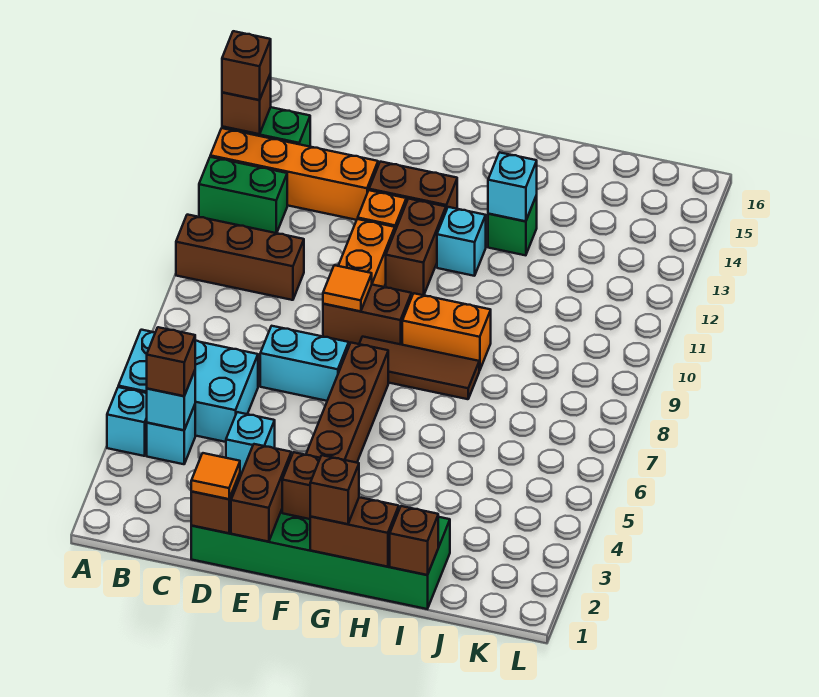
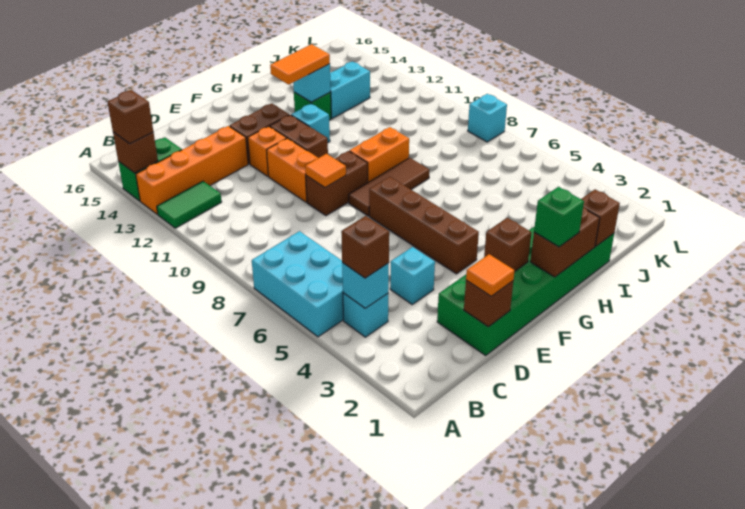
cyan brick A4 level 1 -> cyan brick L8 level 1
cyan brick A5:C6 level 1 -> cyan brick A5:B7 level 1
brown brick A10:C10 level 1 -> none
green brick A12:B12 level 1 -> green tile A12:B12 level 1
cyan brick D7:E7 level 1 -> cyan brick I13:J13 level 1
brown brick E1:E2 level 2 -> none
brown brick G1 level 3 -> green brick G1 level 3
none -> orange tile G13:H13 level 3

